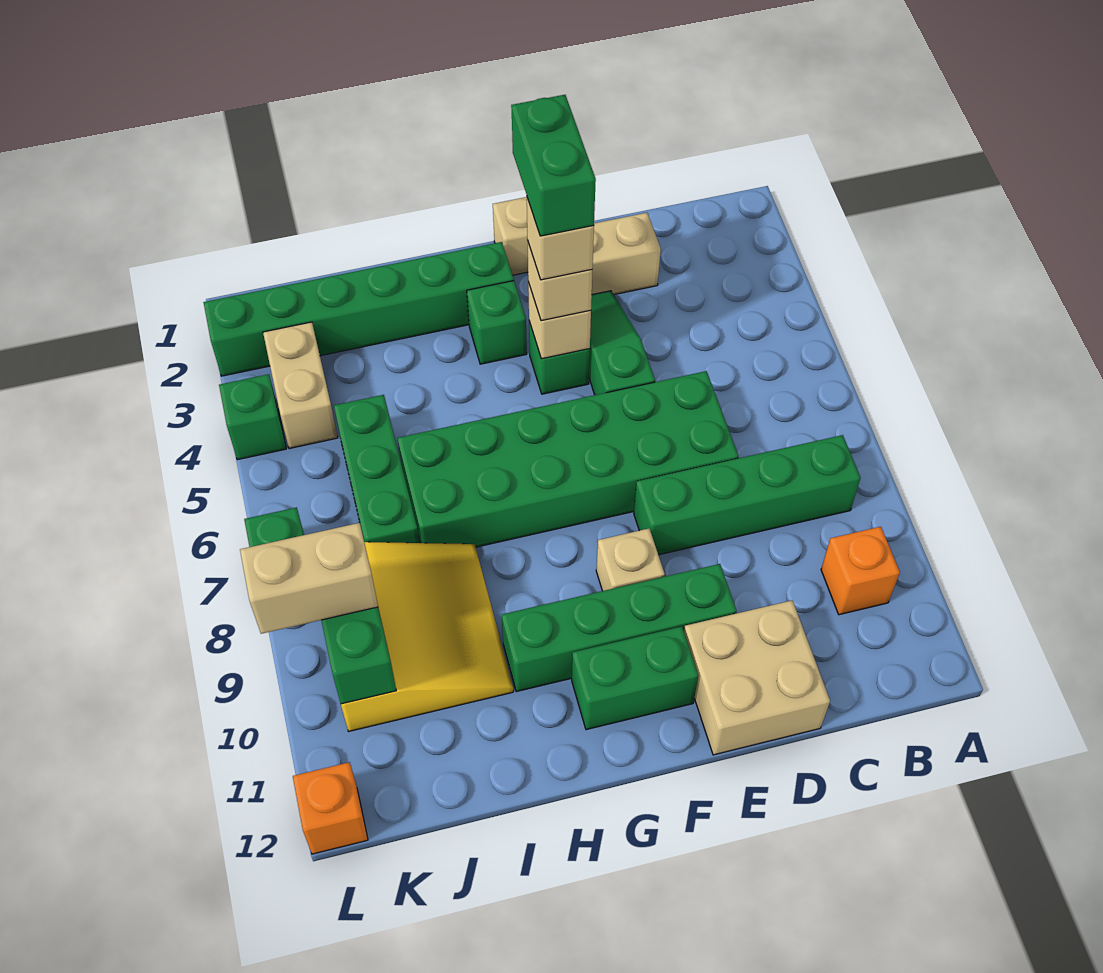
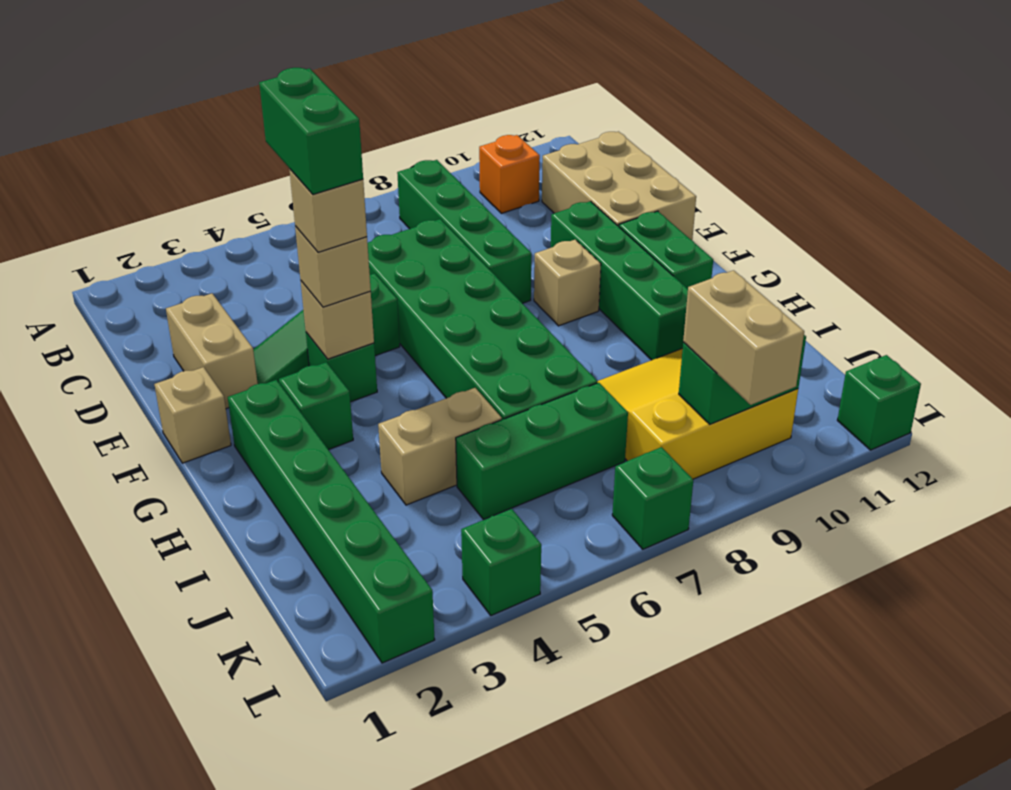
tan brick D11:E12 level 1 -> tan brick C11:E12 level 1
green brick F3:F4 level 5 -> green brick E4:F4 level 5
tan brick K3:K4 level 1 -> tan brick I4:I5 level 1
orange brick L12 level 1 -> green brick L12 level 1

